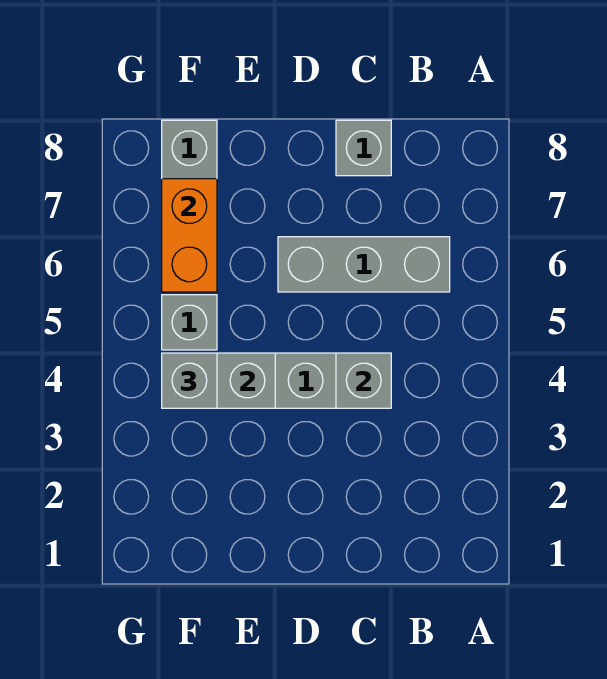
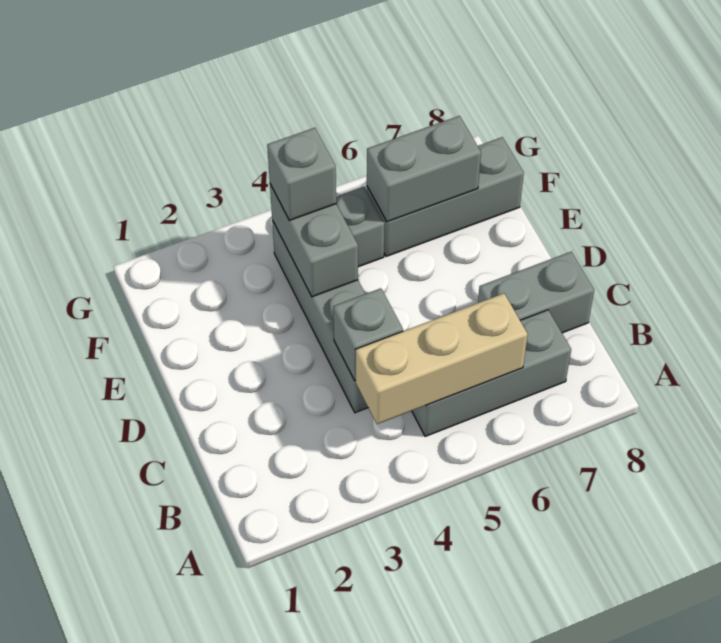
none -> tan brick B4:B6 level 2
grey brick B6:D6 level 1 -> grey brick B5:B7 level 1
grey brick C8 level 1 -> grey brick C7:C8 level 1
orange brick F6:F7 level 2 -> grey brick F6:F7 level 2

